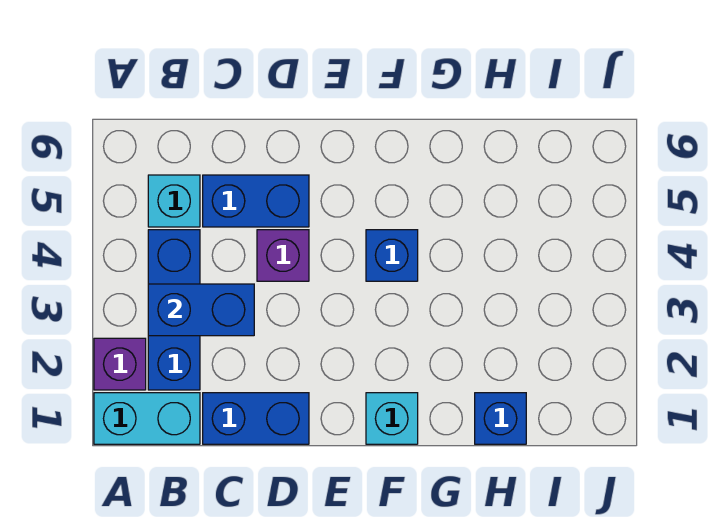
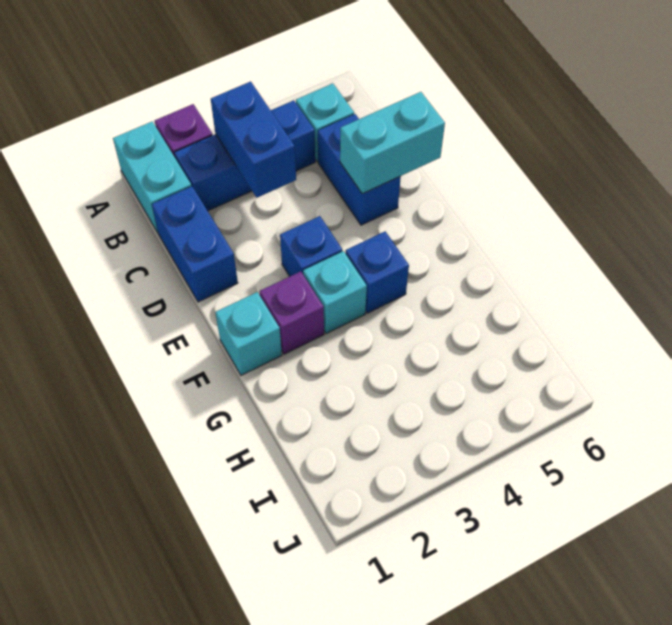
purple brick D4 level 1 -> purple brick F2 level 1
none -> cyan brick D5:D6 level 2
none -> cyan brick F3 level 1
blue brick H1 level 1 -> blue brick E3 level 1

